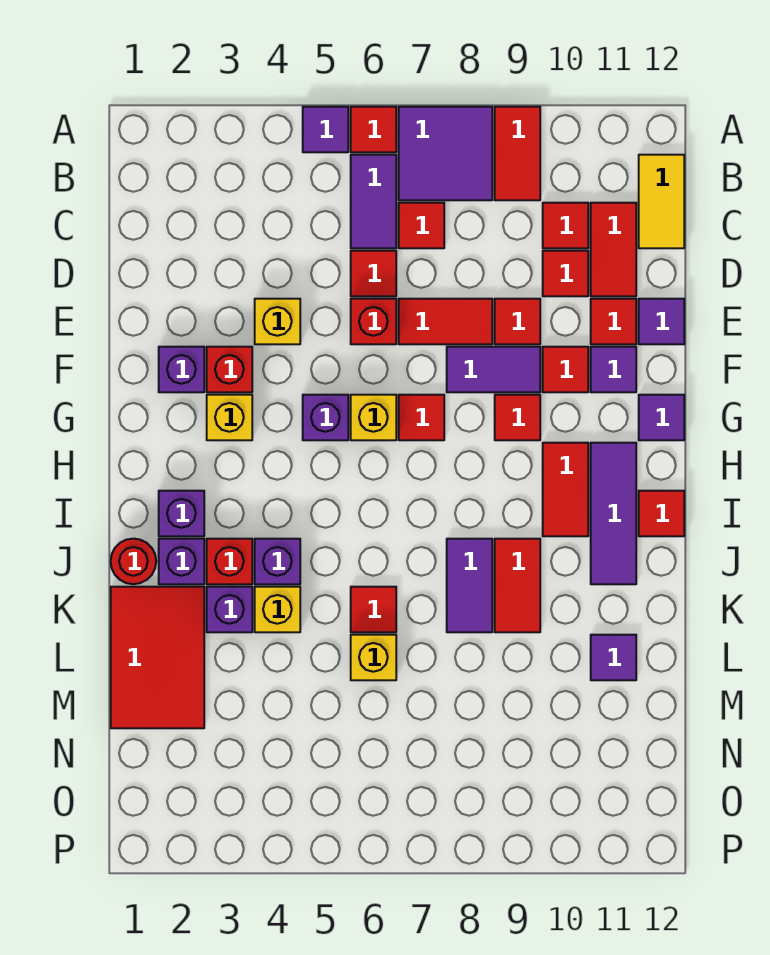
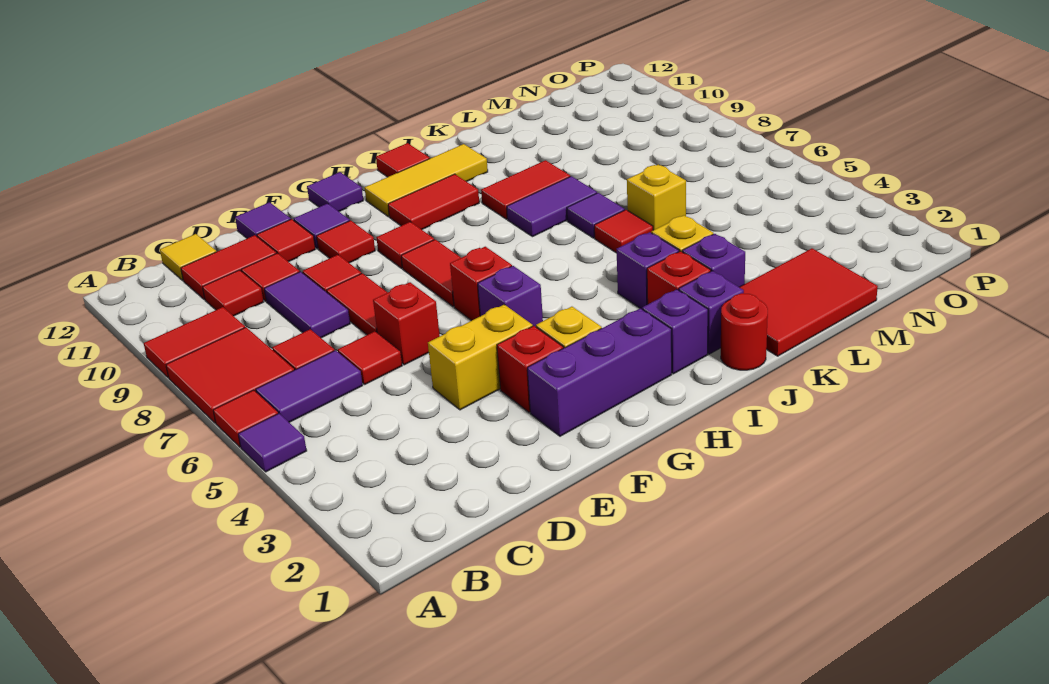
purple tile A7:B8 level 1 -> red tile A7:B8 level 1
yellow tile B12:C12 level 1 -> yellow tile C12 level 1
yellow brick E4 level 1 -> yellow brick E4:F4 level 1
purple brick F2 level 1 -> purple brick F2:H2 level 1
purple tile F8:F9 level 1 -> purple tile D8:D9 level 1
yellow brick G6 level 1 -> red brick G6 level 1
red tile G7 level 1 -> red tile G7:G8 level 1
purple tile H11:J11 level 1 -> yellow tile H11:J11 level 1
purple tile L11 level 1 -> purple tile K7 level 1

